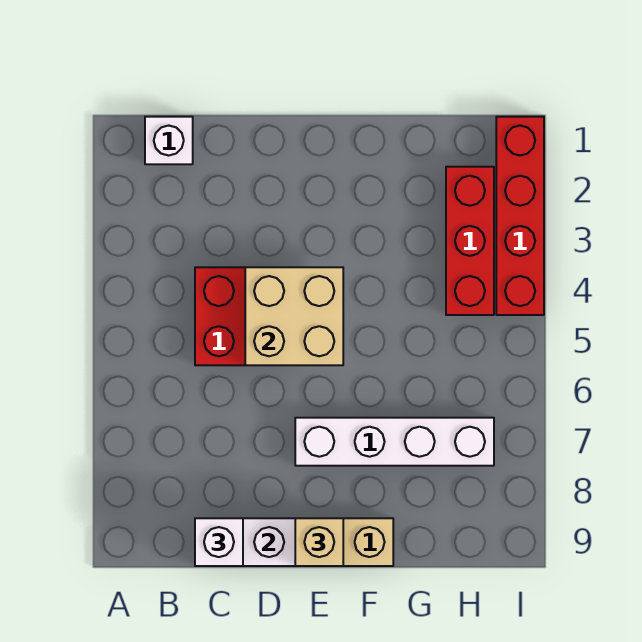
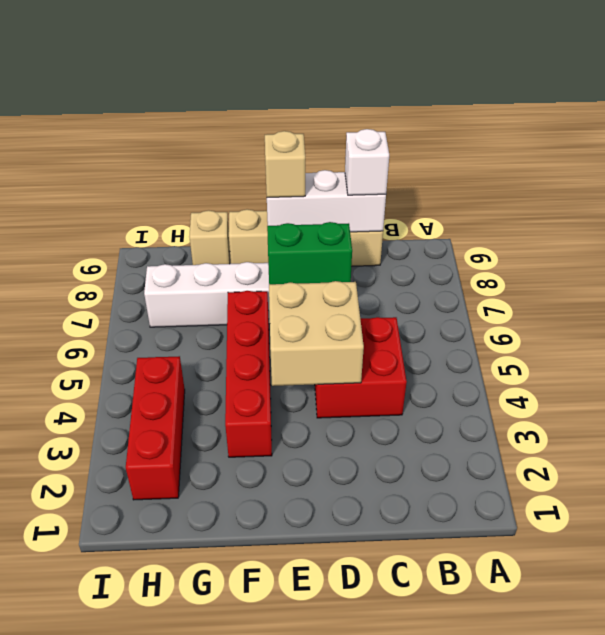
white brick B1 level 1 -> none
none -> green brick D7:E7 level 2
none -> tan brick G9 level 1
red brick I1:I4 level 1 -> red brick F3:F6 level 1

